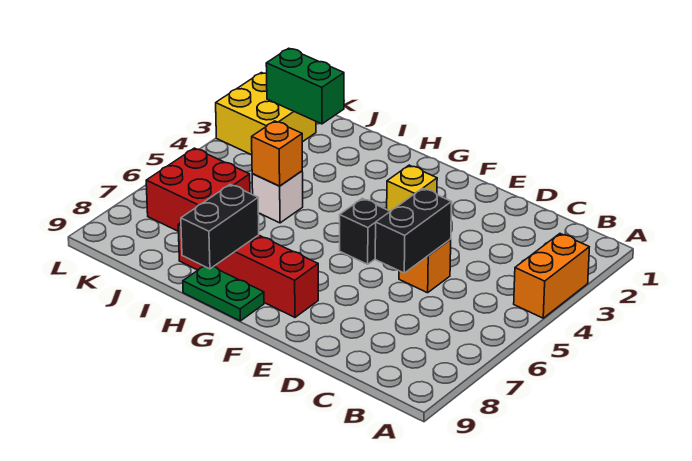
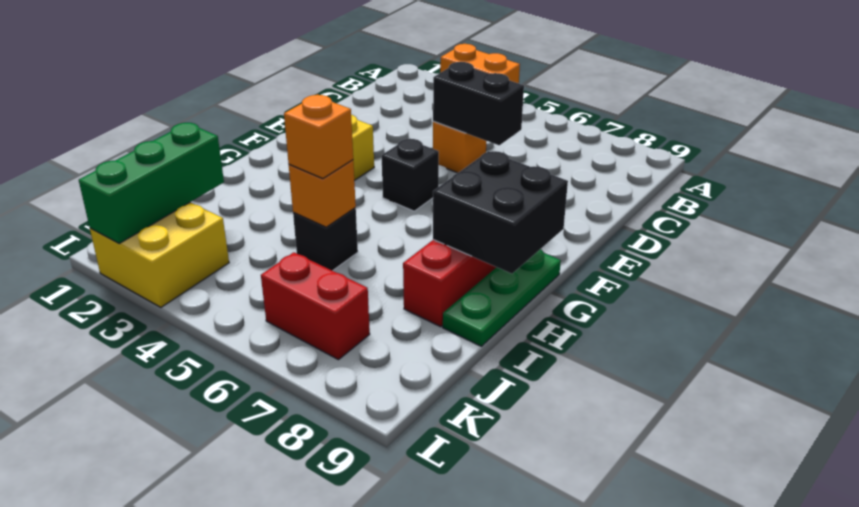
green plate G9:H9 level 1 -> green plate G9:I9 level 1
black brick H8:H9 level 2 -> black brick G8:H9 level 2
white brick I5 level 1 -> black brick I5 level 1
none -> orange brick I5 level 3
green brick J2:K2 level 2 -> green brick J2:L2 level 2
red brick J6:K7 level 1 -> red brick K6:K7 level 1

